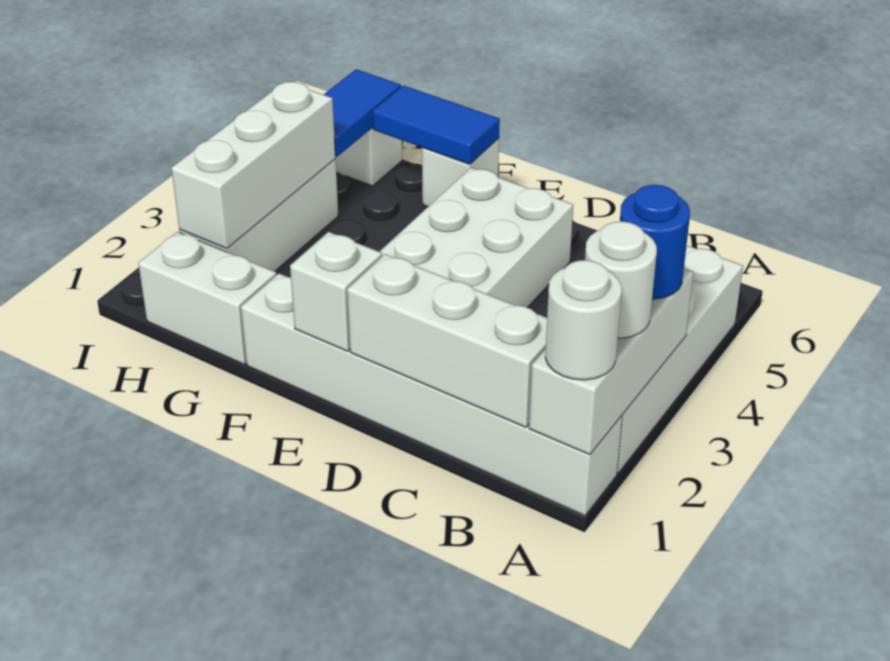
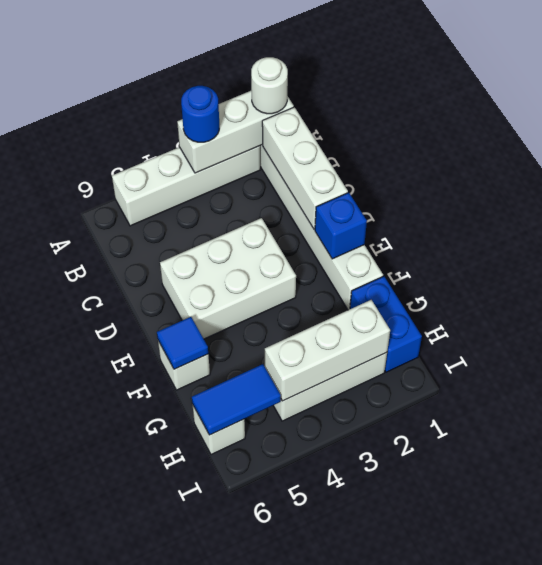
white round brick A2 level 3 -> none
white brick E1 level 2 -> blue brick E1 level 2
blue tile F6:G6 level 2 -> blue tile F6 level 2
white brick G1:H1 level 1 -> blue brick G1:H1 level 1

